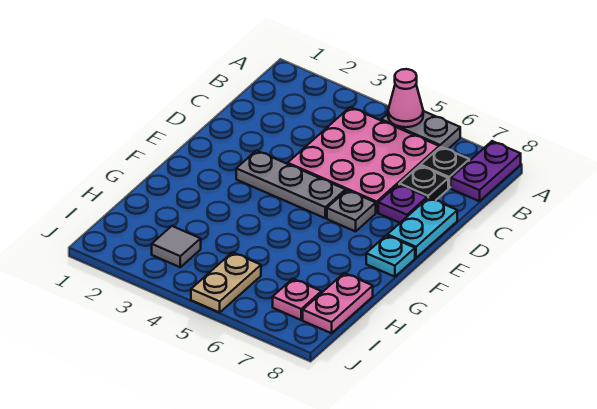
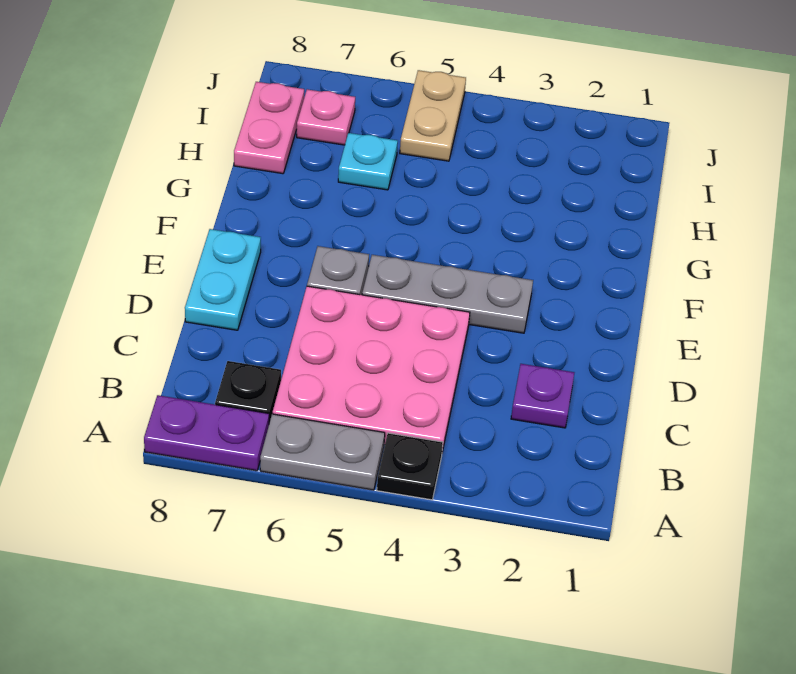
pink cone A5 level 2 -> none
purple plate A8:B8 level 1 -> purple plate A7:A8 level 1
black plate C7 level 1 -> black plate A4 level 1
purple plate D7 level 1 -> purple plate C2 level 1
cyan plate F8 level 1 -> cyan plate H6 level 1
grey tile I3 level 1 -> none

